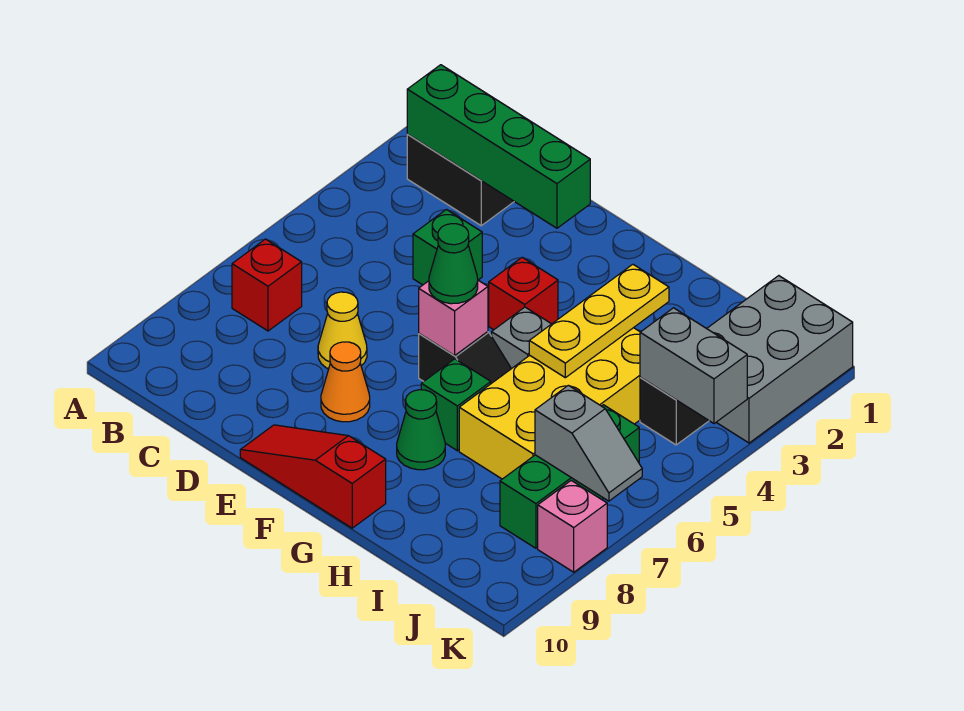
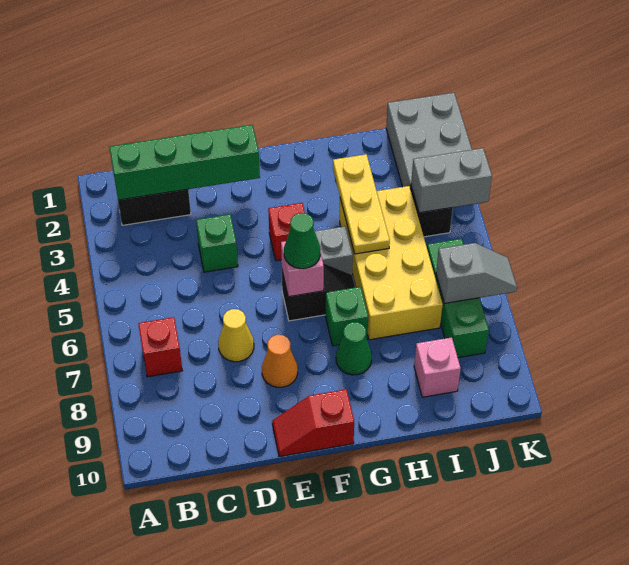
red slope E10:G10 level 1 top G -> red slope E10:F10 level 1 top F
pink brick K8 level 1 -> pink brick I9 level 1

